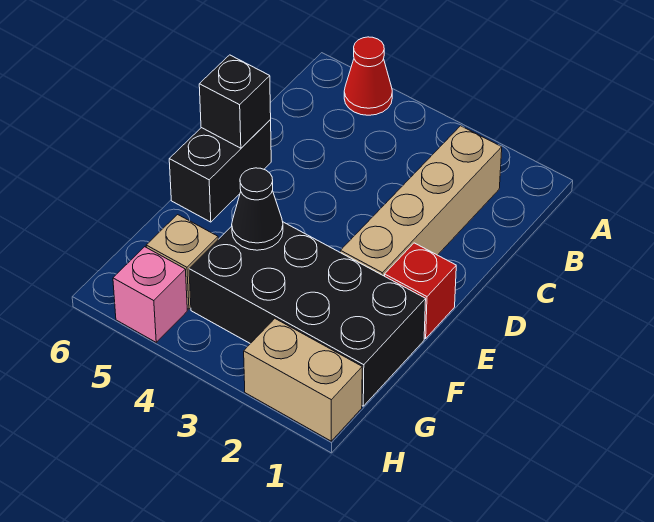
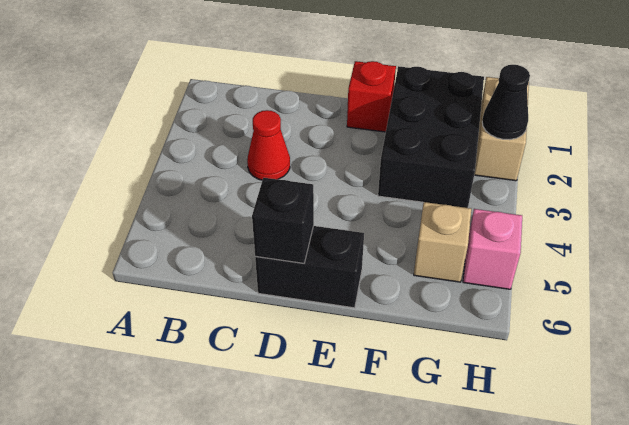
red cone A5 level 1 -> red cone C3 level 1
tan brick B2:E2 level 1 -> none
black brick F1:G4 level 1 -> black brick F1:G3 level 1
black cone F4 level 2 -> black cone H2 level 2

